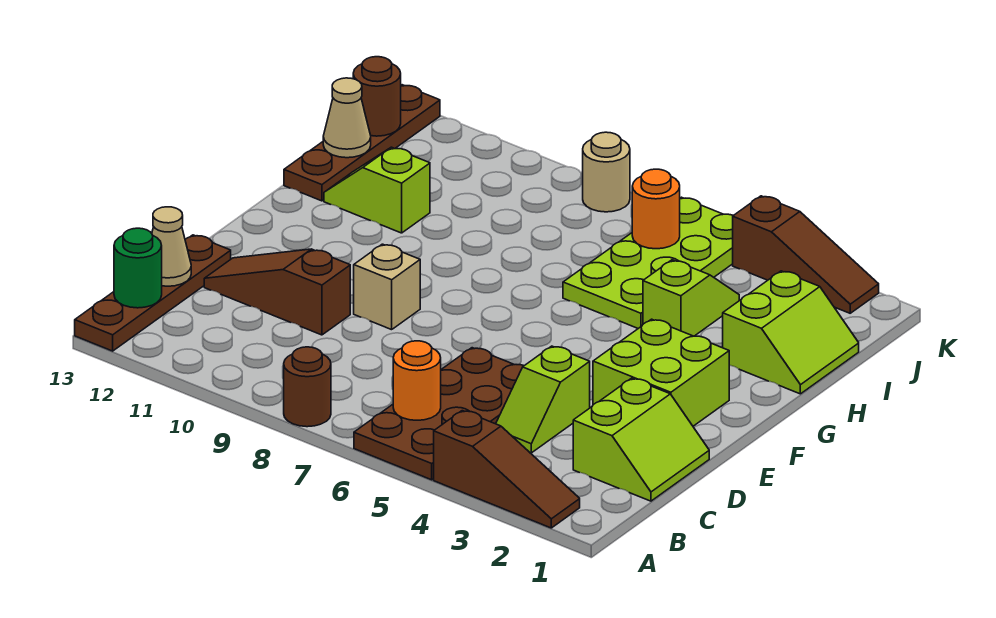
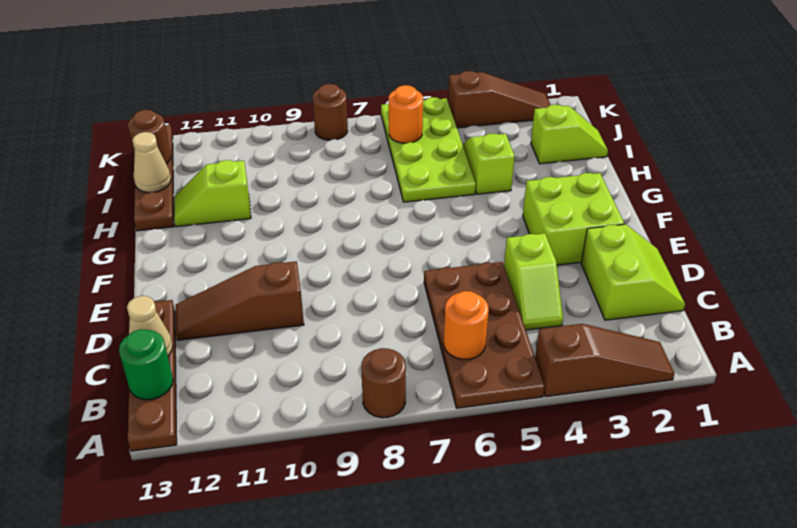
tan brick E9 level 1 -> none
lime slope H1:I2 level 1 top 2 -> lime slope I1:I2 level 1 top 2
tan round brick K8 level 1 -> brown round brick K8 level 1

